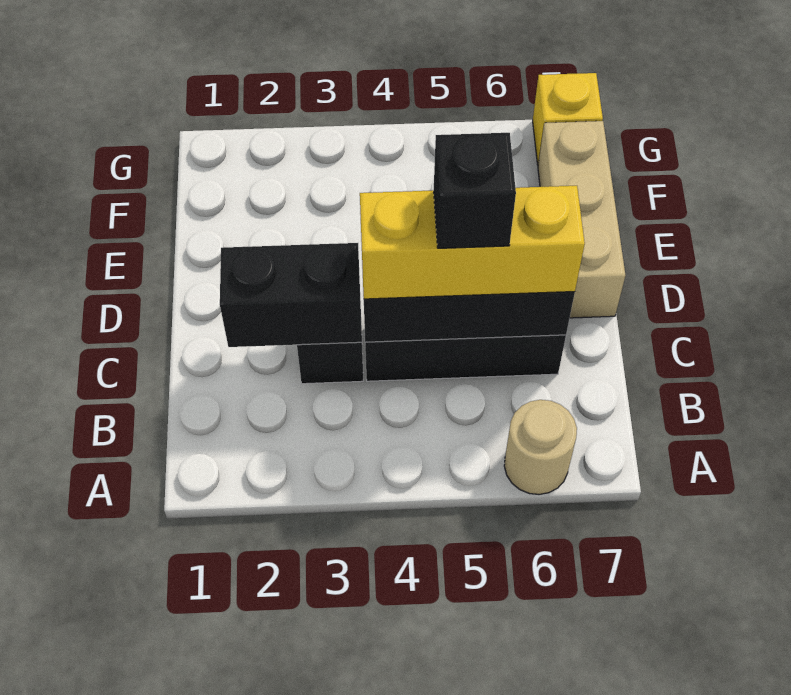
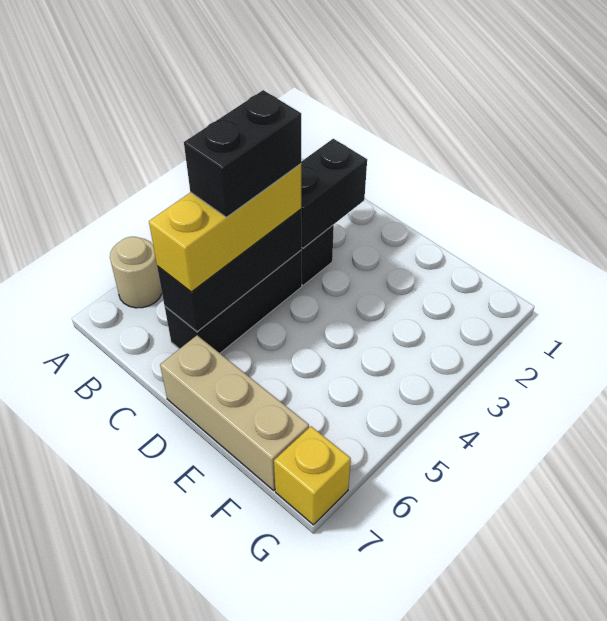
black brick C5 level 4 -> black brick C4:C5 level 4

